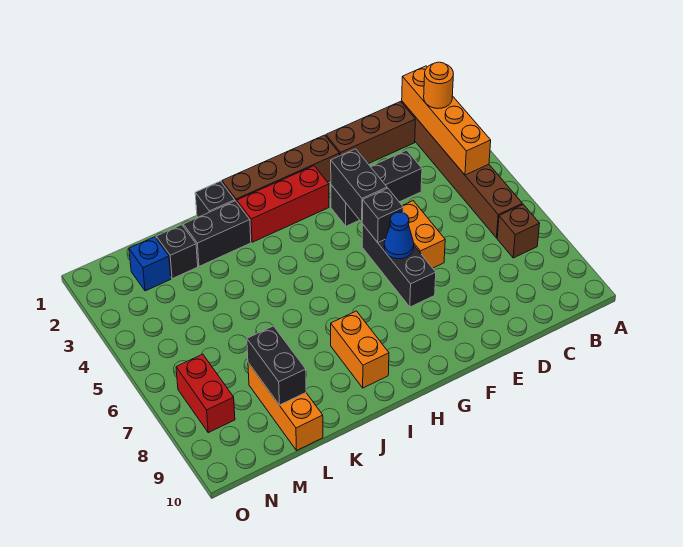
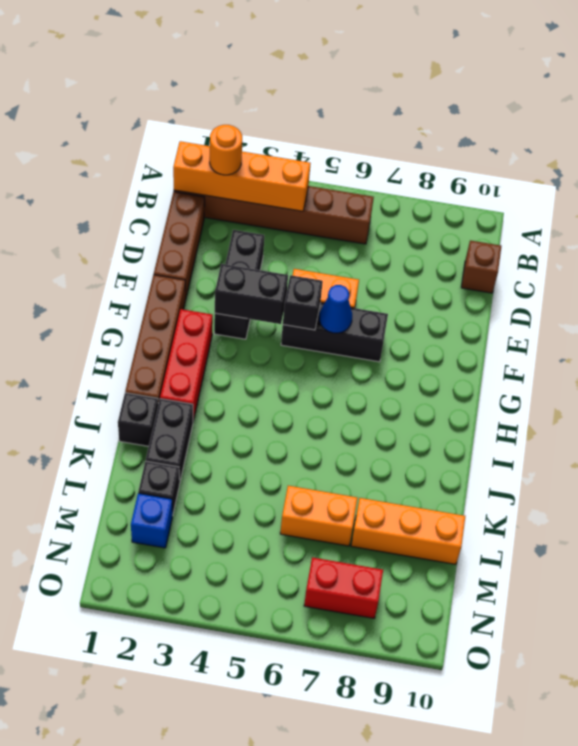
brown brick B7 level 1 -> brown brick C10 level 1
orange brick I8:I9 level 1 -> orange brick L6:L7 level 1
black brick L8:L9 level 2 -> none

